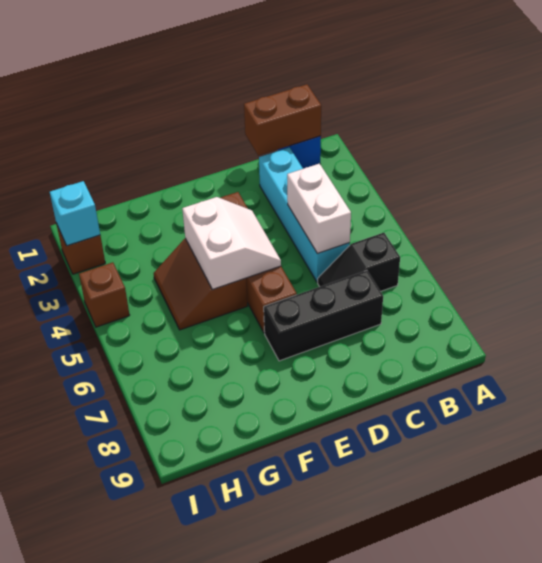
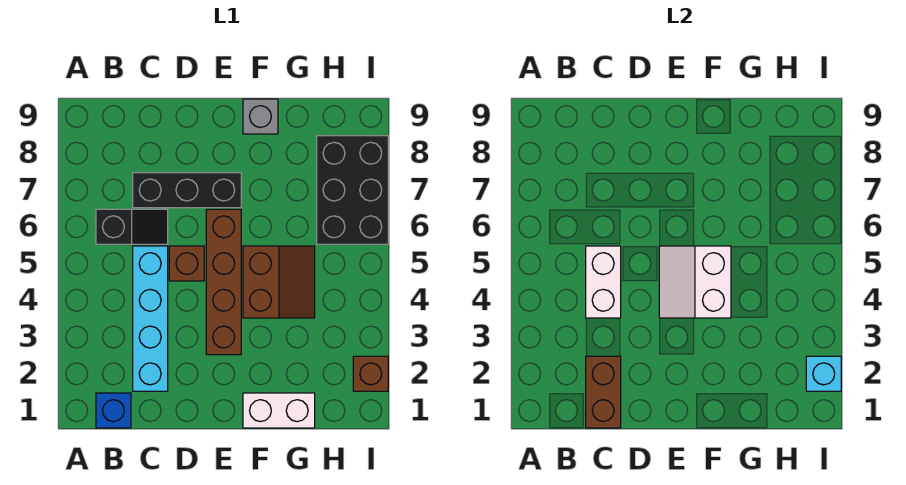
brown brick B1:C1 level 2 -> brown brick C1:C2 level 2
none -> white brick F1:G1 level 1
none -> grey brick F9 level 1
none -> black brick H6:I8 level 1
brown brick I4 level 1 -> brown brick D5 level 1

